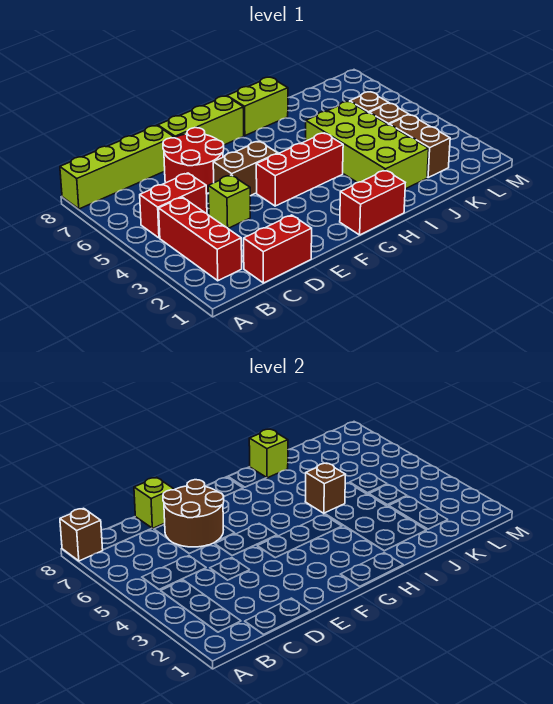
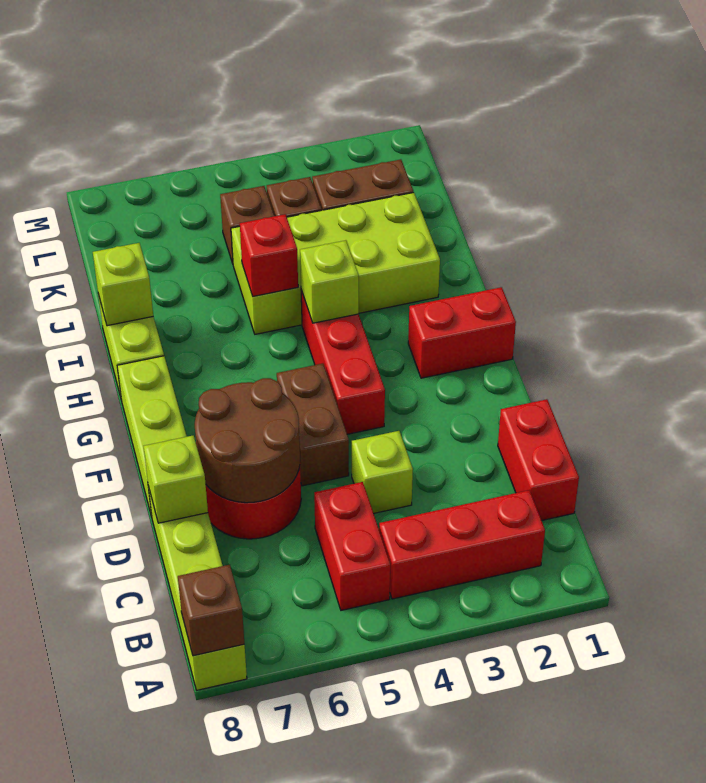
red brick G1:H1 level 1 -> red brick G1:G2 level 1
none -> lime brick H4 level 2
brown brick I5 level 2 -> red brick I5 level 2

